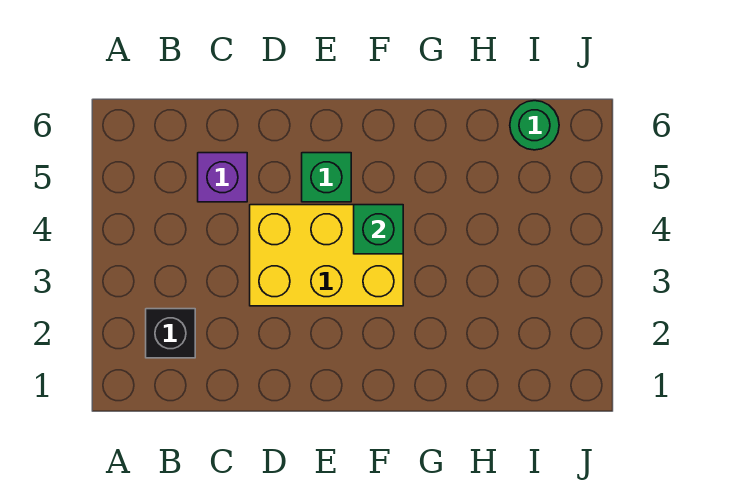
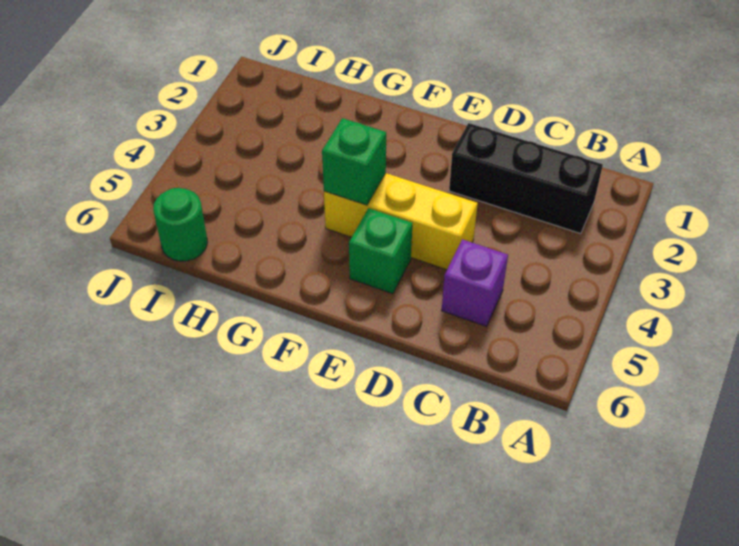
black brick B2 level 1 -> black brick B2:D2 level 1
yellow brick D3:F4 level 1 -> yellow brick D4:F4 level 1

